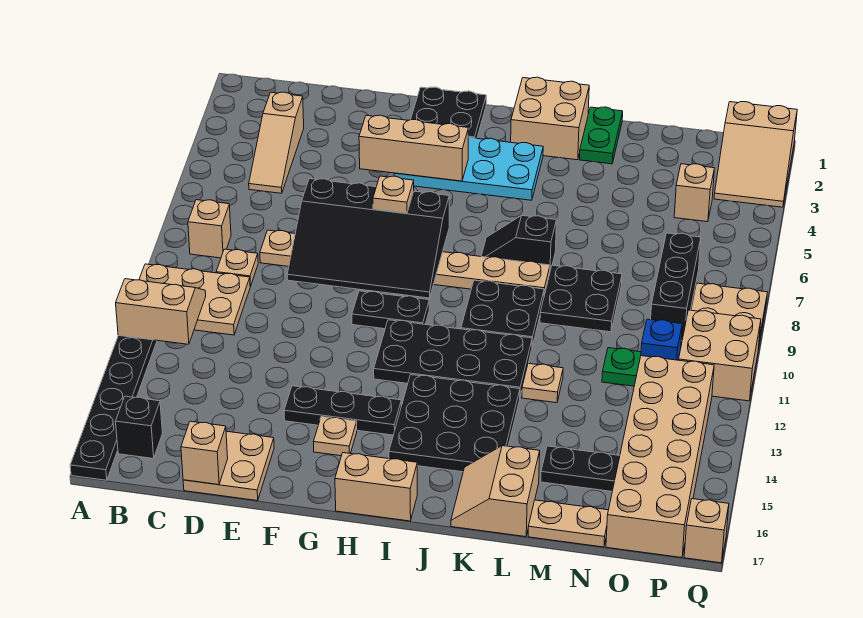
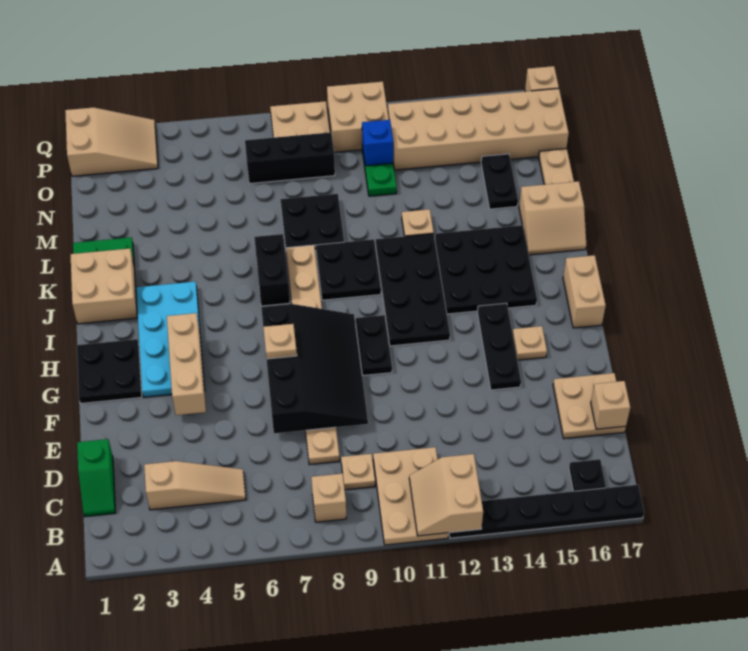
black brick B16 level 1 -> black plate B16 level 1
none -> green slope C1:D1 level 1 top D
black slope J7:K7 level 1 top K -> black brick J7:K7 level 1
tan brick O4 level 1 -> none

